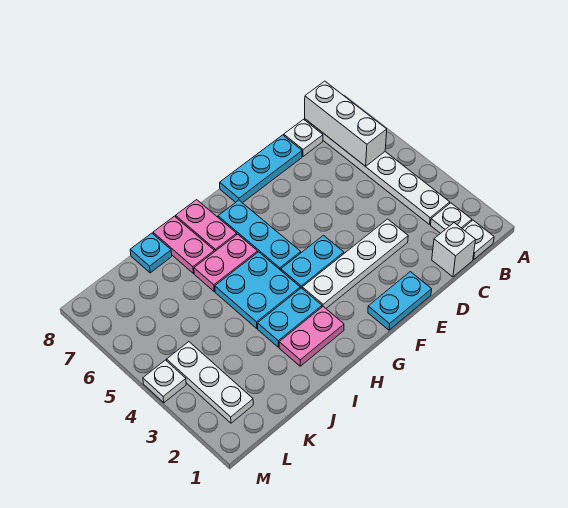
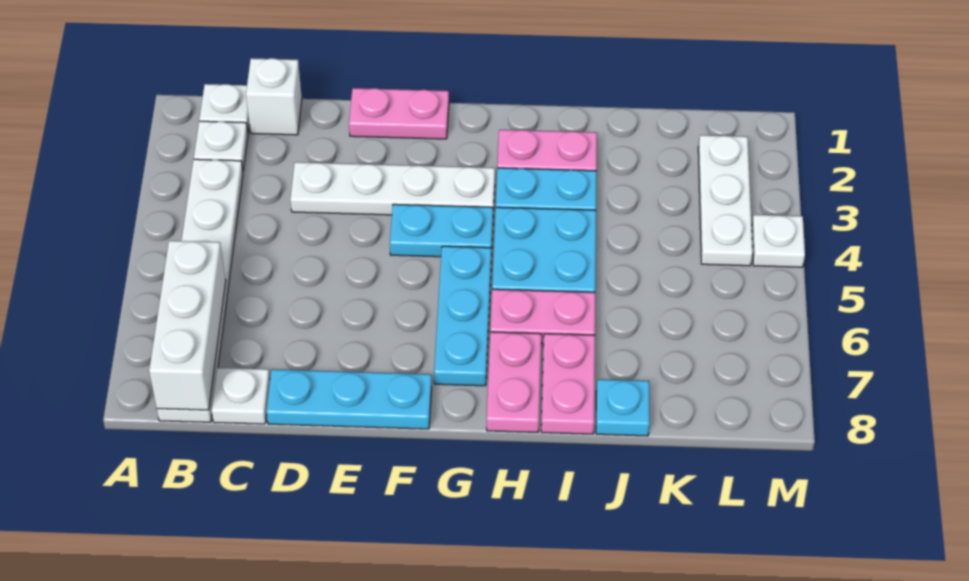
cyan plate E1:F1 level 1 -> pink plate E1:F1 level 1

